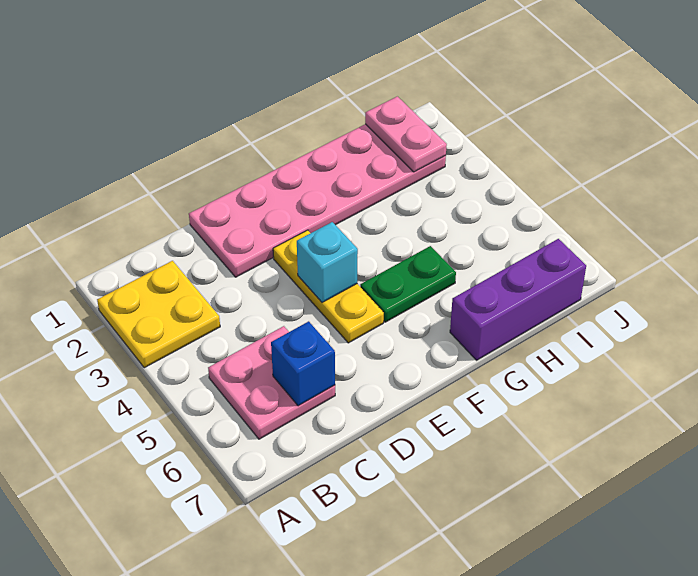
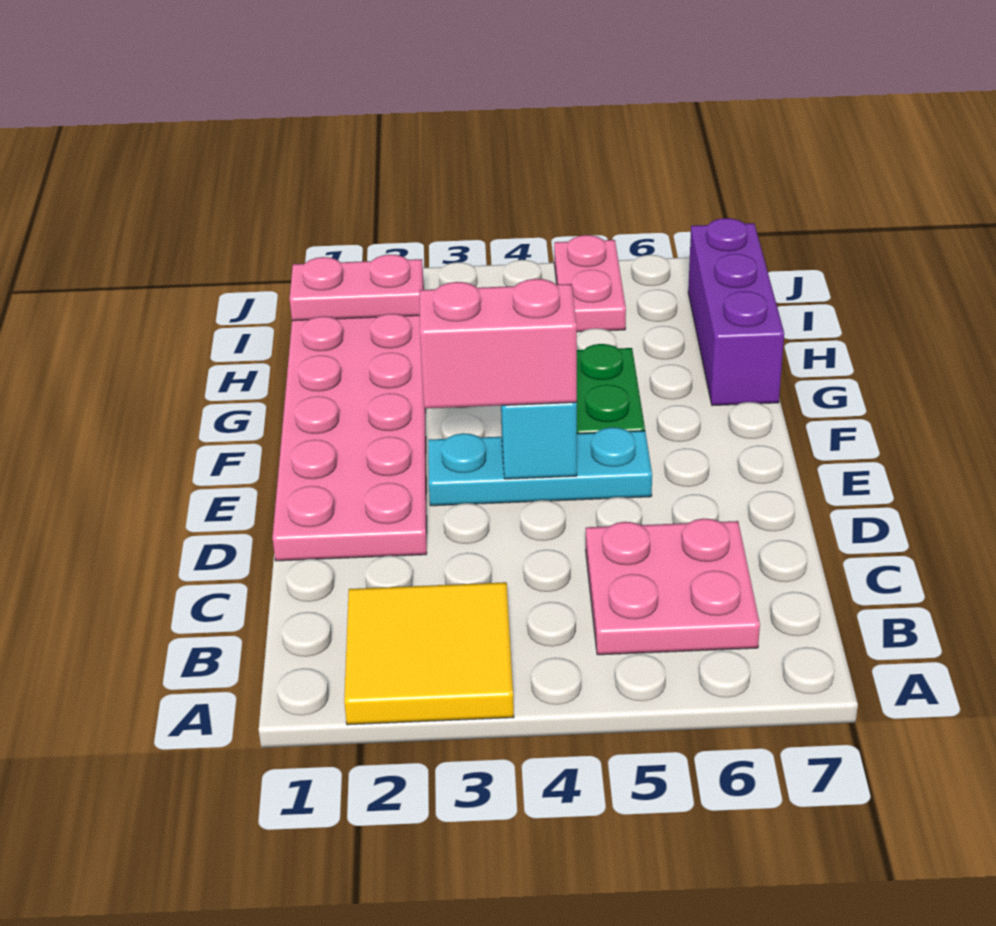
yellow plate A2:B3 level 1 -> yellow tile A2:B3 level 1
blue brick C6 level 2 -> none
yellow plate E3:E5 level 1 -> cyan plate E3:E5 level 1
none -> pink brick E3:E4 level 3
none -> pink plate I5:J5 level 1

